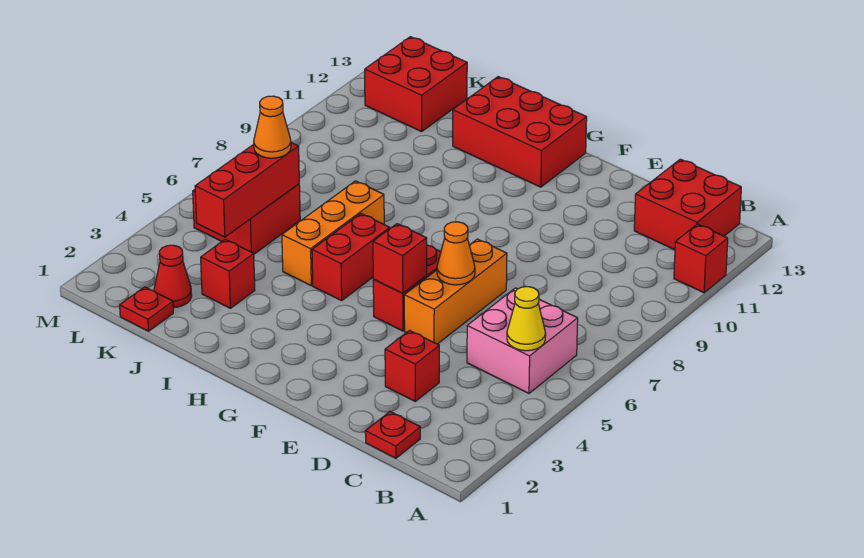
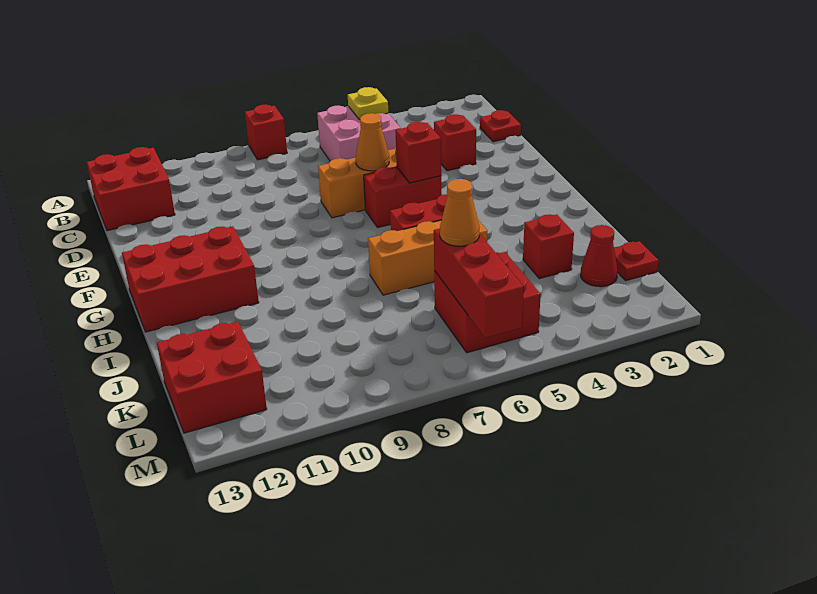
red brick A11 level 1 -> red brick A8 level 1
yellow cone B5 level 2 -> yellow plate B5 level 2
red brick G12:I13 level 1 -> red brick G11:H13 level 1
red brick K4:K6 level 2 -> red brick K6:M6 level 2

